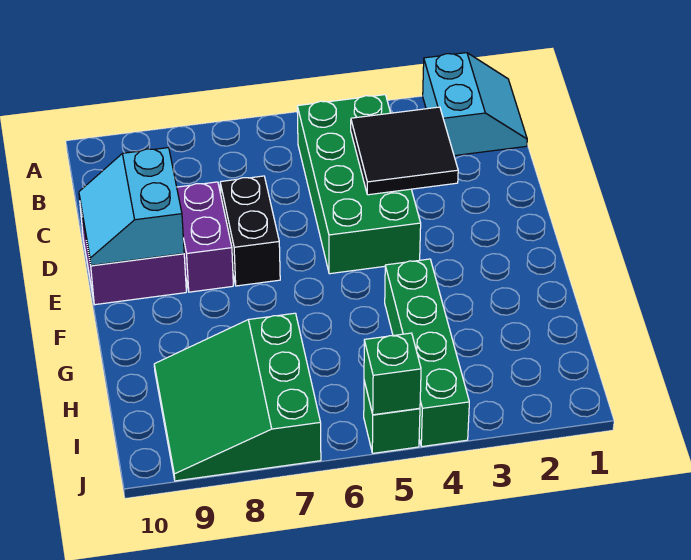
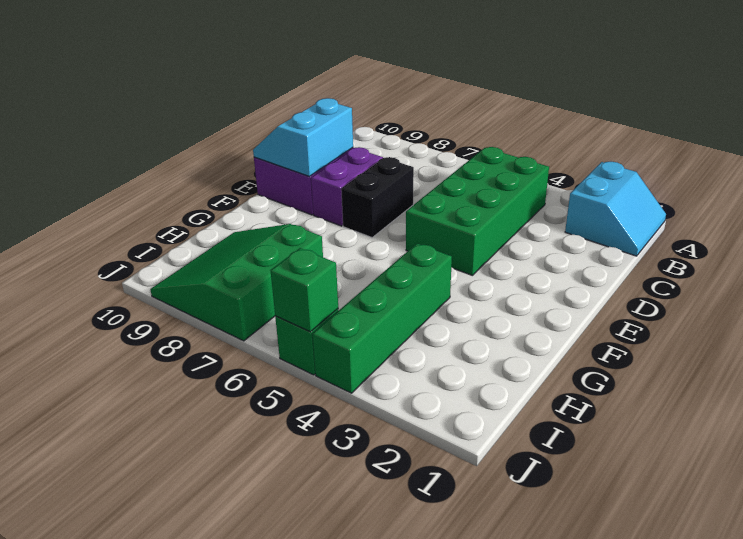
black tile C3:D4 level 2 -> none

